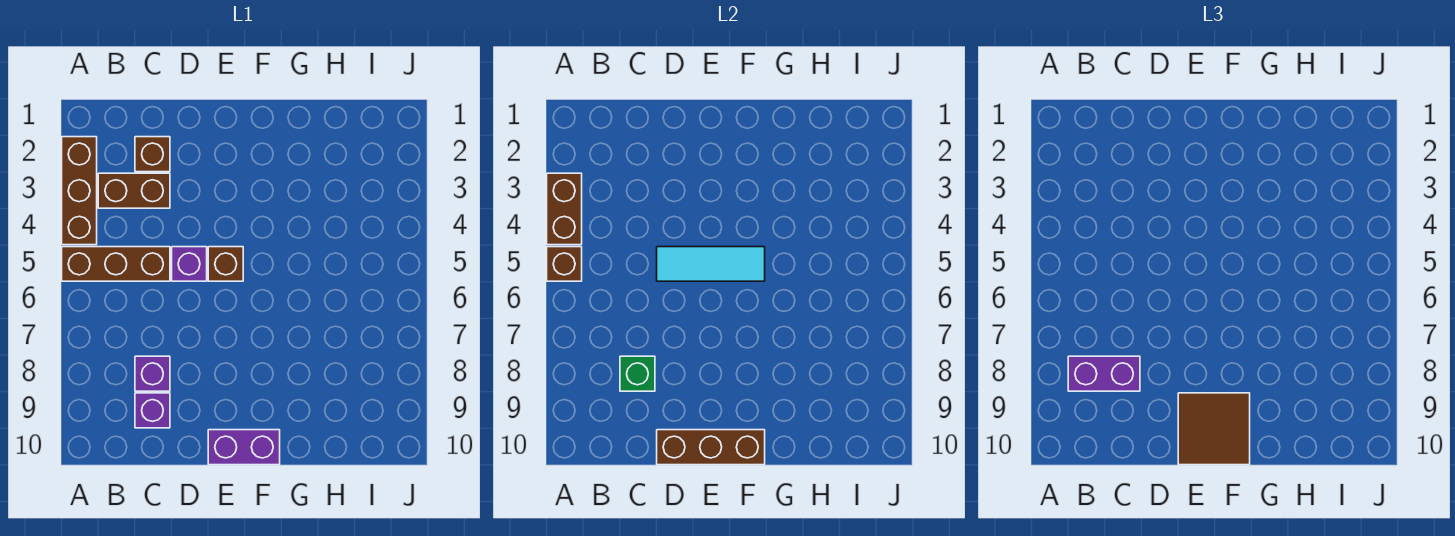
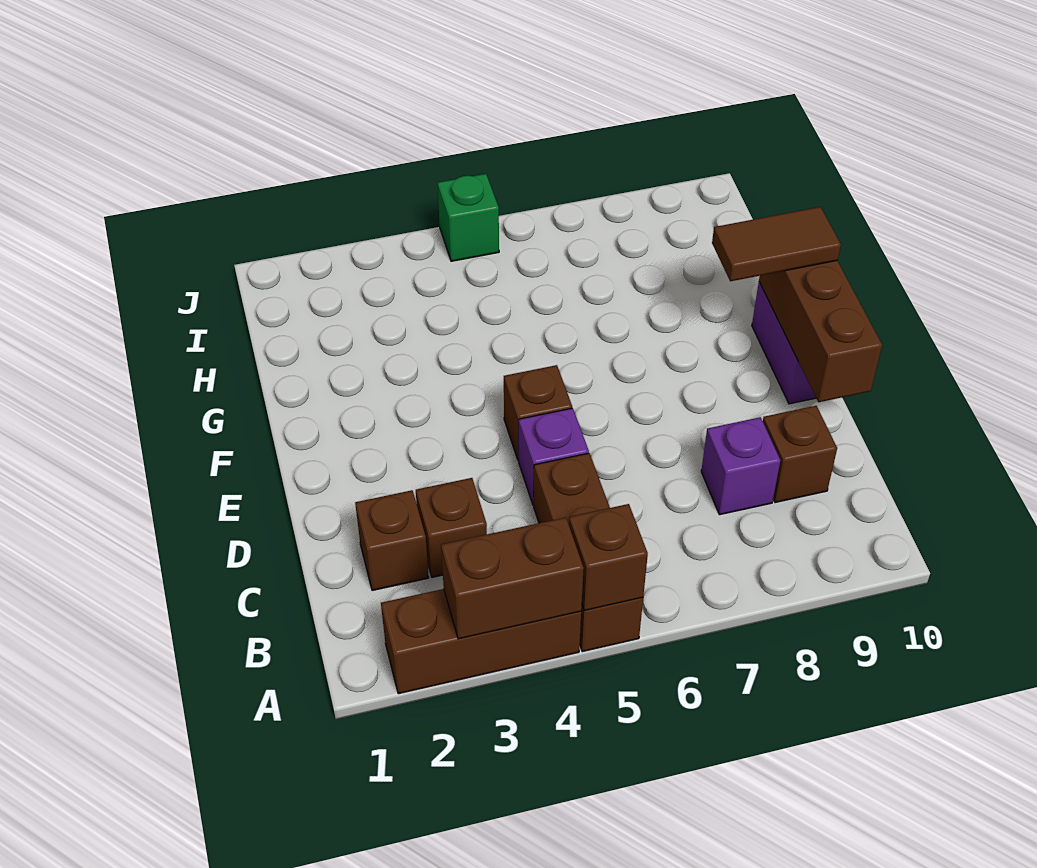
brown brick B3:C3 level 1 -> brown brick C3 level 1
purple brick B8:C8 level 3 -> none
green brick C8 level 2 -> green brick J5 level 1
purple brick C9 level 1 -> brown brick C9 level 1
cyan tile D5:F5 level 2 -> none
brown tile E9:F10 level 3 -> brown tile F9:F10 level 3

